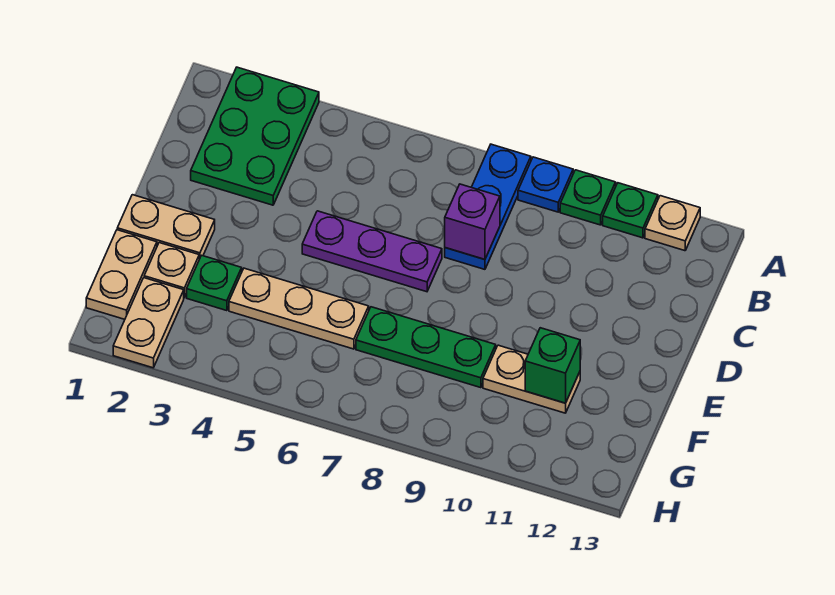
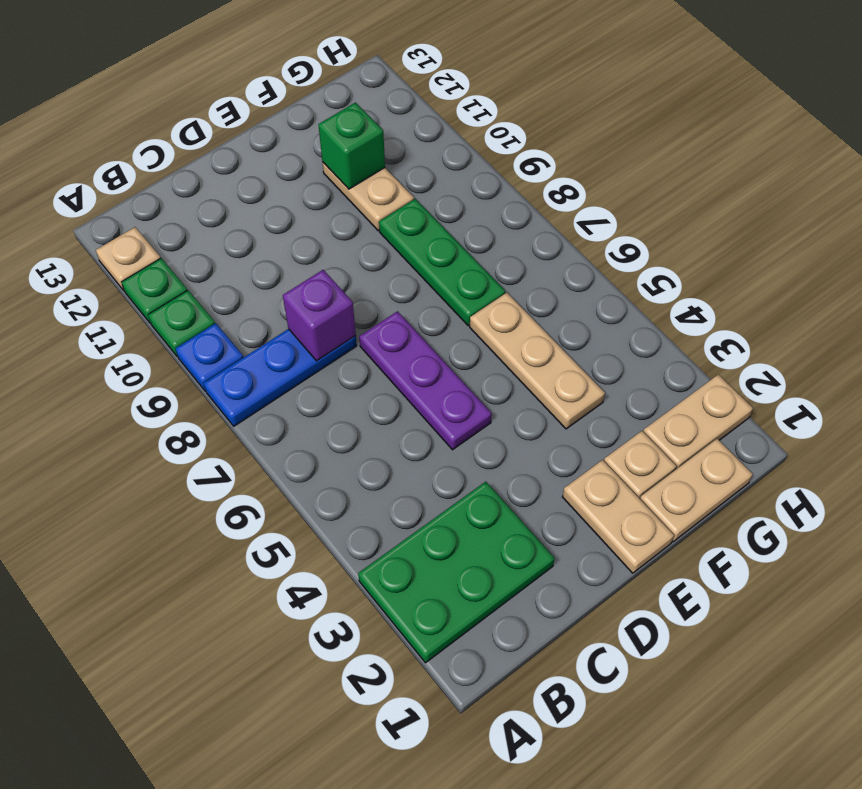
green plate F3 level 1 -> none

